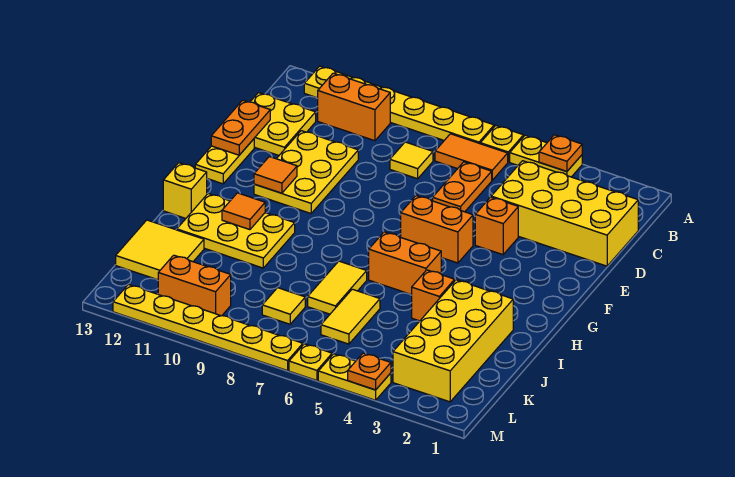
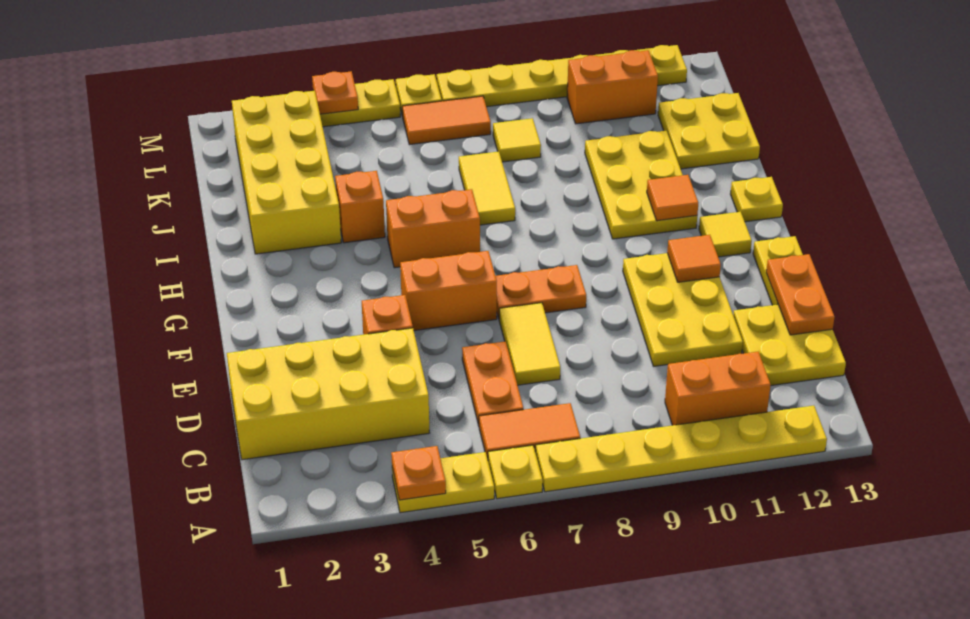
yellow tile C8 level 1 -> yellow tile G12 level 1
none -> orange plate F7:F8 level 1
yellow plate H10:I12 level 1 -> yellow plate H10:J11 level 1
yellow brick H13 level 1 -> yellow plate H13 level 1
yellow tile J6:K6 level 1 -> yellow tile D7:E7 level 1
yellow tile J12:K13 level 1 -> yellow plate J12:K13 level 1
none -> orange tile L6:L7 level 1

